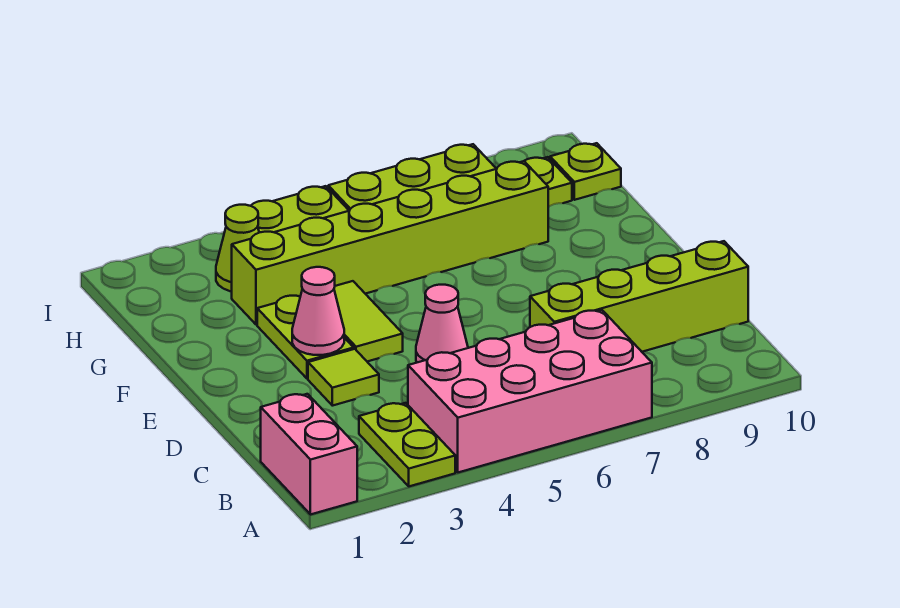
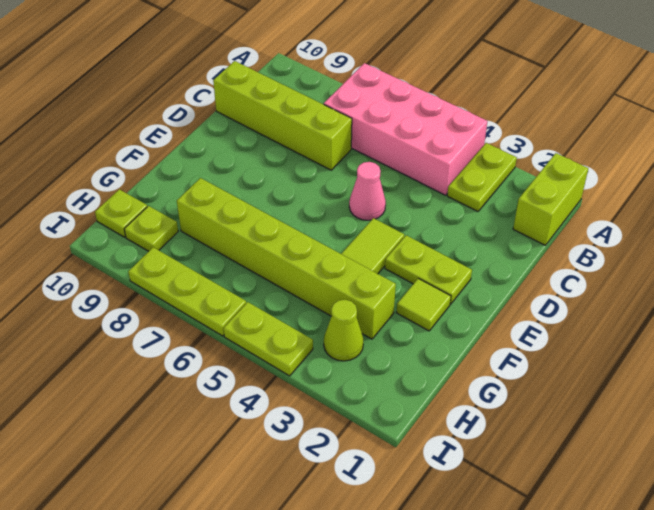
pink brick A1:B1 level 1 -> lime brick A1:B1 level 1
lime tile D3 level 1 -> lime tile F2 level 1
lime plate E3:F3 level 1 -> lime plate E2:E3 level 1
pink cone E3 level 2 -> none

